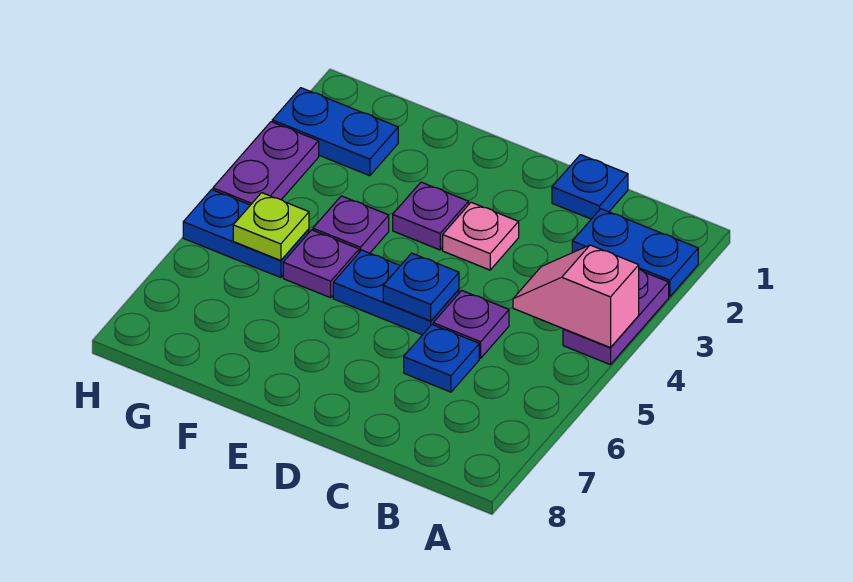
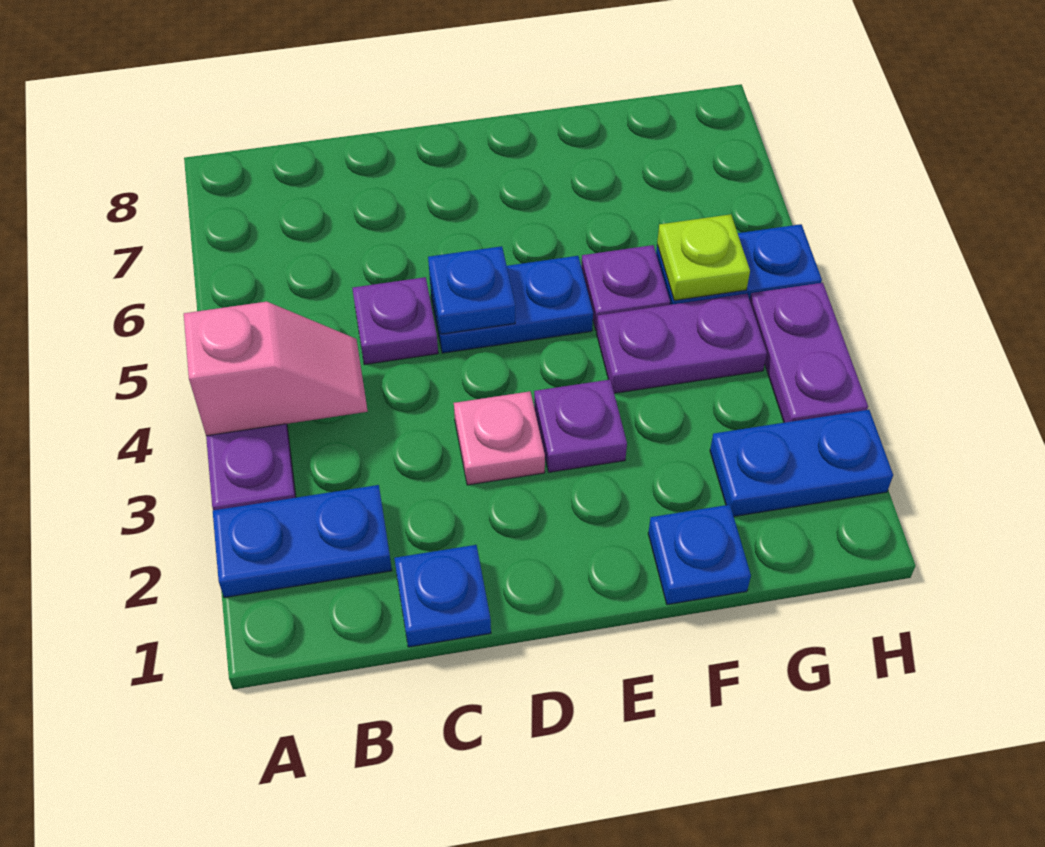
blue plate C6 level 1 -> blue plate F1 level 1
purple plate F4 level 1 -> purple plate F4:G4 level 1

